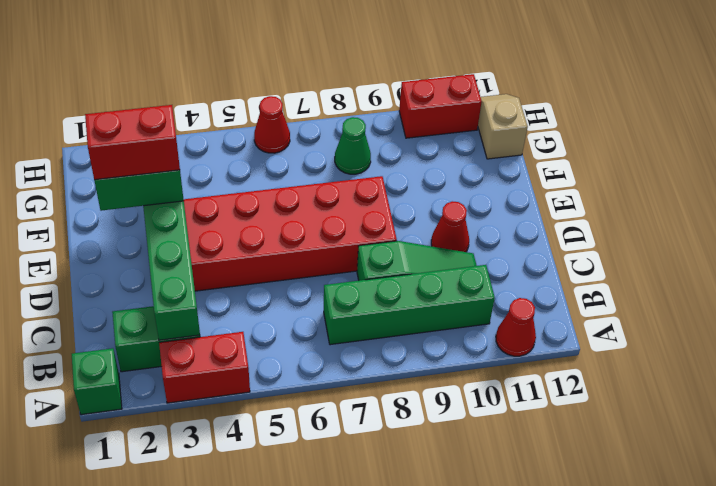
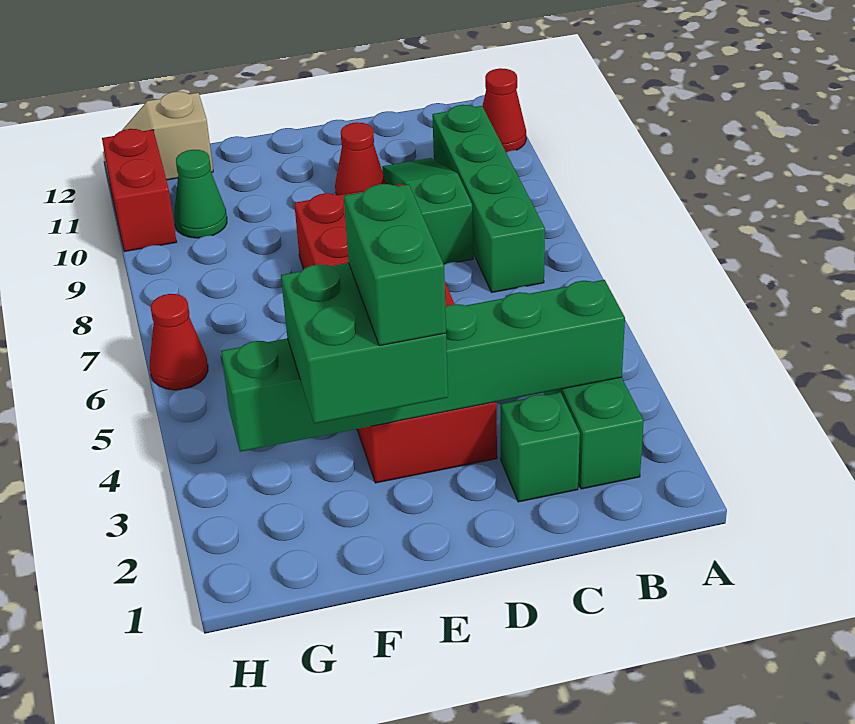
green brick A1 level 1 -> green brick C2 level 1
red brick A3:A4 level 1 -> none
red brick E2:E3 level 4 -> green brick E2:E3 level 4
green cone G8 level 1 -> green cone G10 level 1

